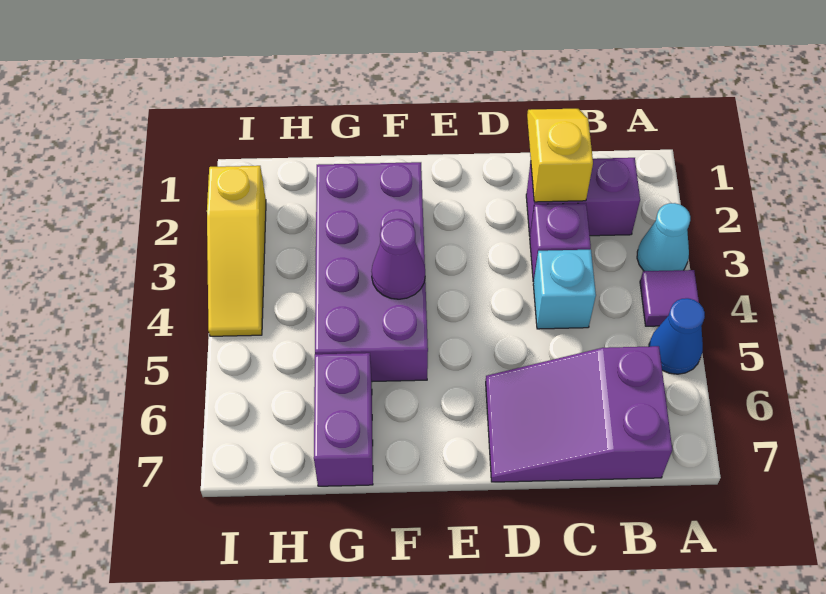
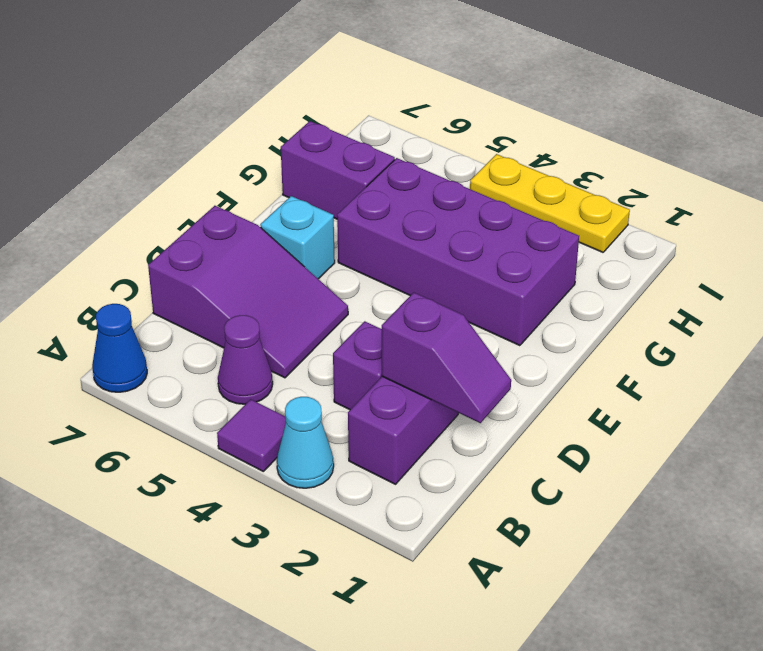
blue cone A5 level 1 -> blue cone A7 level 1
purple slope B6:D7 level 1 top B -> purple slope C5:D7 level 1 top 7
yellow slope C1:C2 level 2 top 2 -> purple slope C1:C2 level 2 top 2
cyan brick C4 level 1 -> cyan brick E6 level 1
purple cone F4 level 2 -> purple cone B5 level 1
yellow slope I2:I4 level 1 top 2 -> yellow plate I2:I4 level 1

